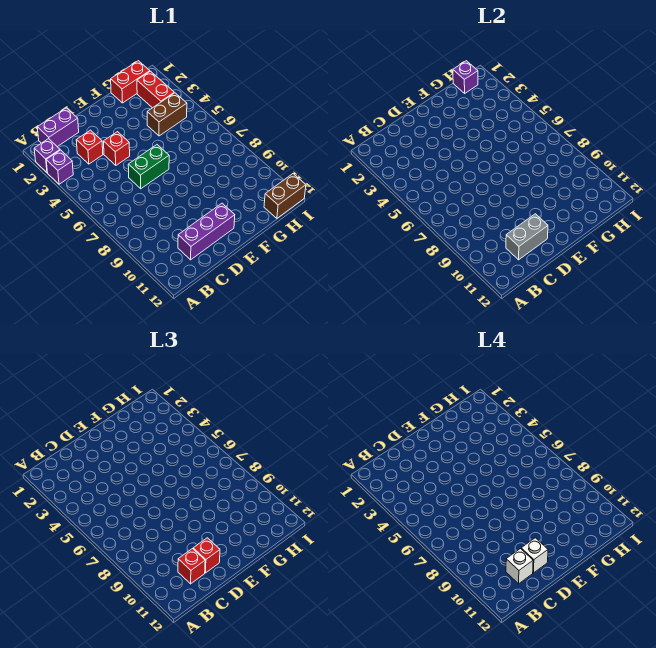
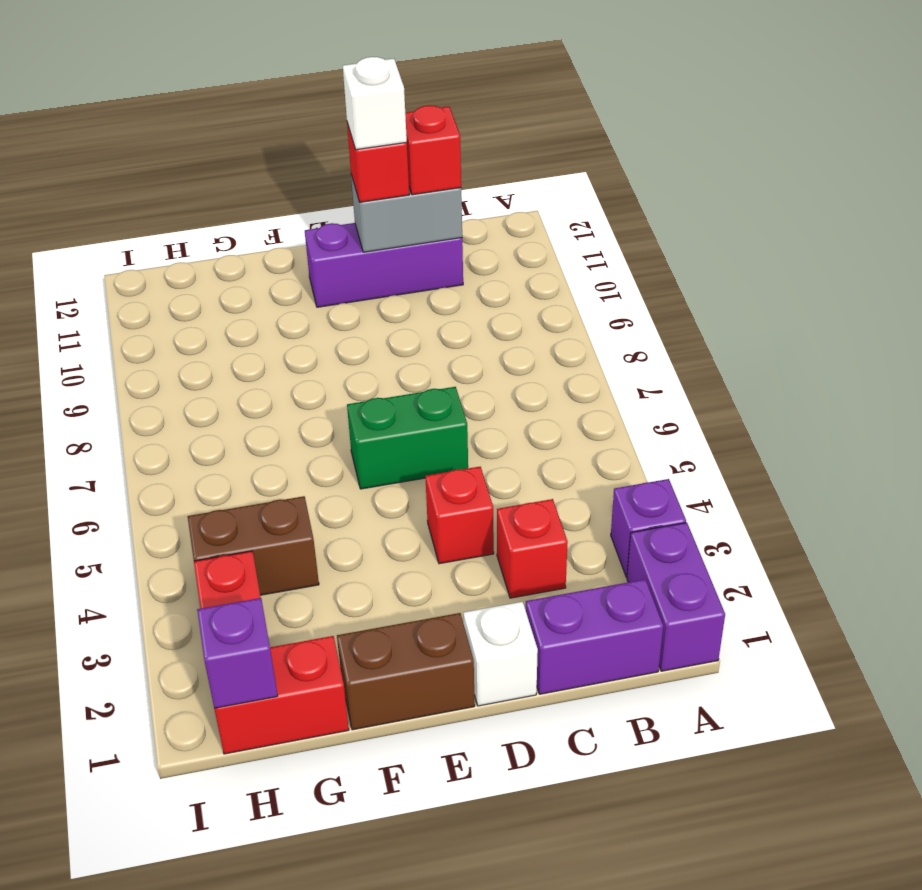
purple brick A2 level 1 -> purple brick A1:A2 level 1
white brick C11 level 4 -> white brick D1 level 1
brown brick H12:I12 level 1 -> brown brick E1:F1 level 1

